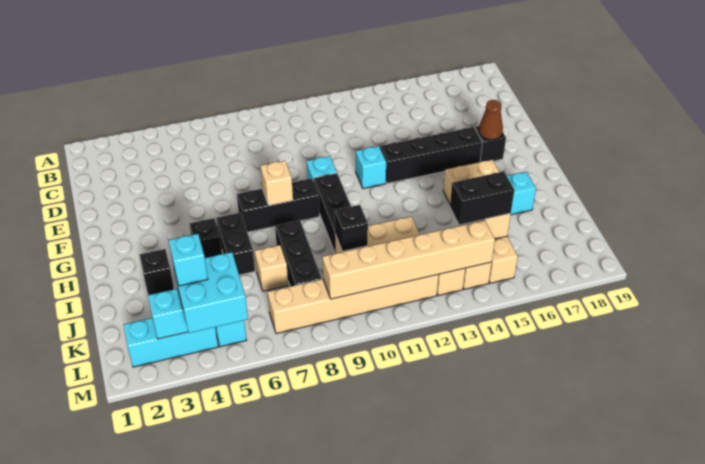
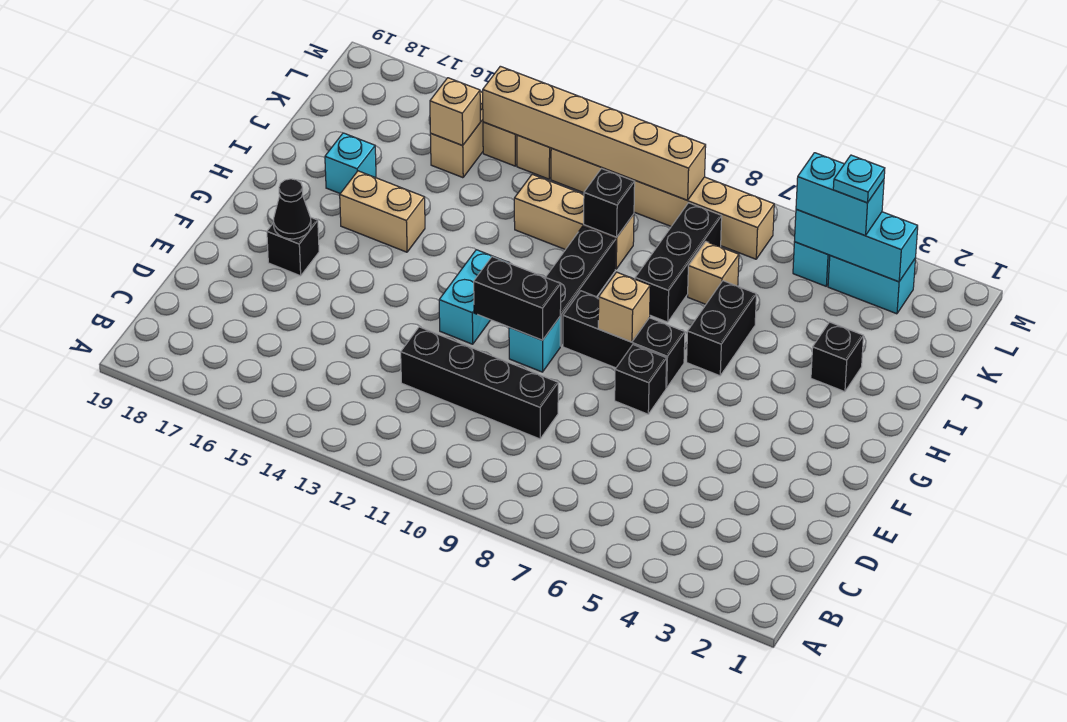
cyan brick F12 level 1 -> cyan brick F12:G12 level 1
black brick F13:F16 level 1 -> black brick D9:D12 level 1
brown cone F17 level 2 -> black cone F17 level 2
black brick H5 level 1 -> black brick F7 level 1
black brick K14:K15 level 3 -> black brick F10:F11 level 2
cyan brick L2:L4 level 1 -> cyan brick L3:L4 level 1
cyan brick L4:M5 level 3 -> cyan brick L4:L5 level 3
cyan brick L4 level 4 -> cyan plate L4 level 4

